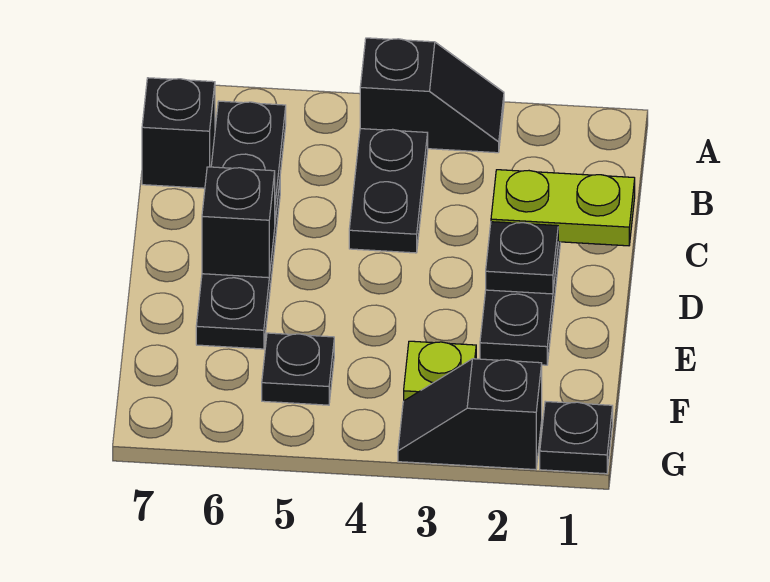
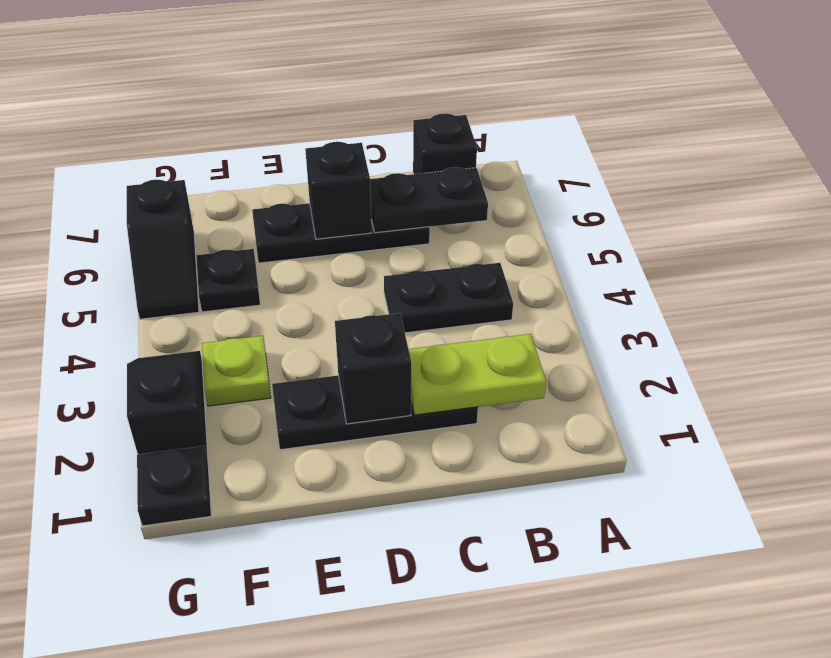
black slope A3:A4 level 1 top 4 -> black slope G5:G6 level 1 top 6
lime plate C1:C2 level 2 -> lime plate B2:C2 level 2
black plate D2 level 2 -> black brick D2 level 2

